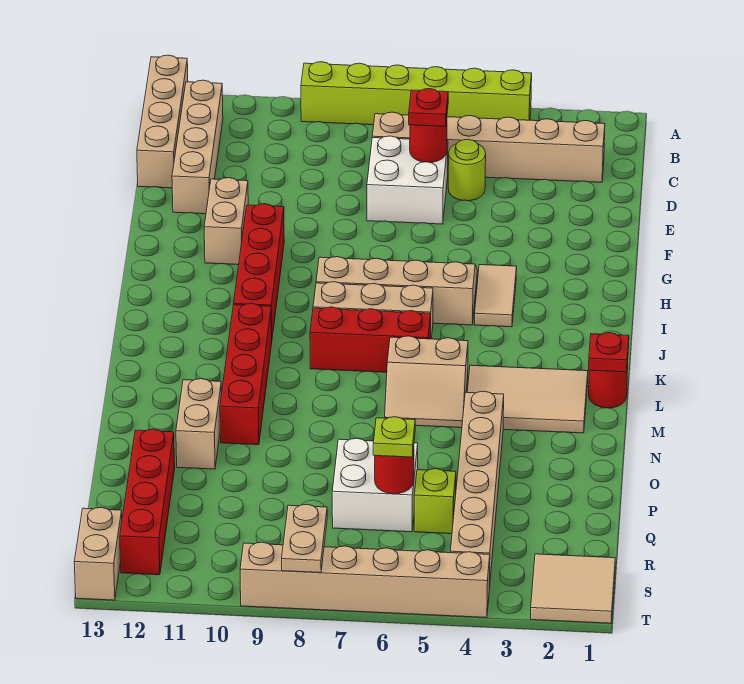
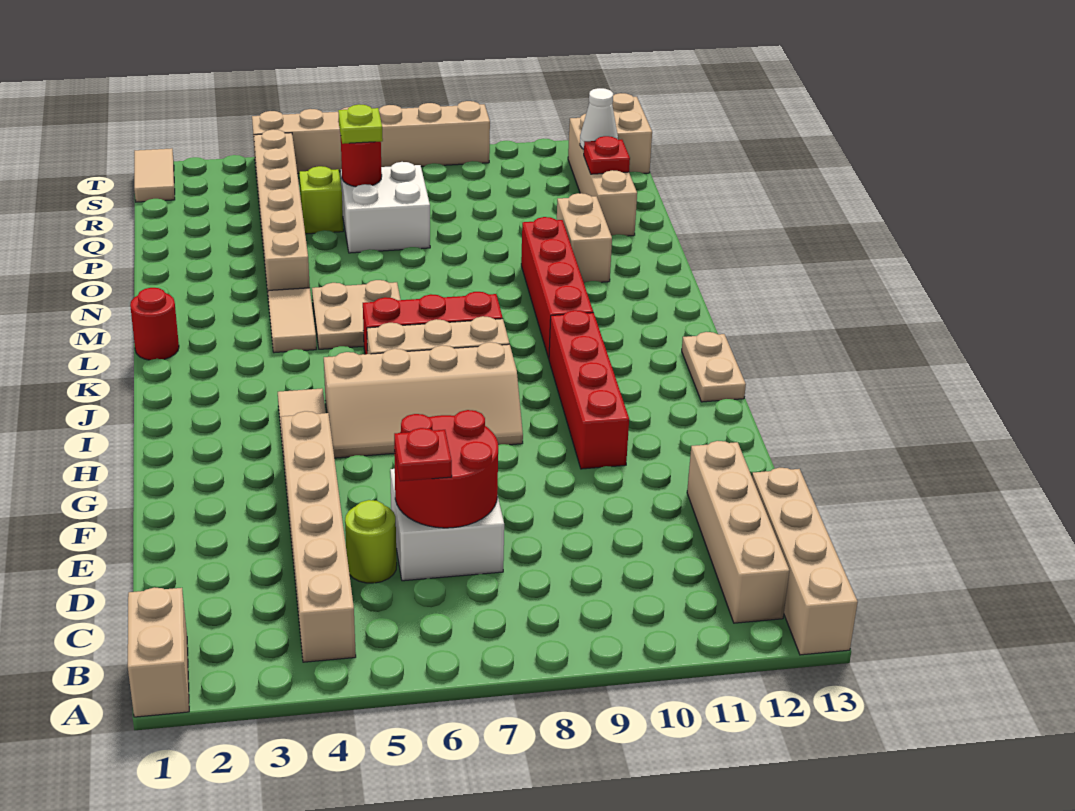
lime brick A4:A9 level 1 -> none
tan brick C2:C7 level 1 -> tan brick B4:G4 level 1
red round brick D6 level 2 -> red round brick D6:E7 level 2
tan brick F11:G11 level 1 -> tan brick A1:B1 level 1
red plate L1 level 2 -> red plate Q12 level 2
tan tile L2:M4 level 1 -> tan tile L4:M4 level 1
tan slope L5:M6 level 1 top L -> tan plate L5:M6 level 1
red brick P12:S12 level 1 -> tan brick P12:S12 level 1
none -> white cone R12 level 2
tan tile S1:T2 level 1 -> tan tile S1:T1 level 1
tan plate S8:T8 level 2 -> tan plate I13:J13 level 1

